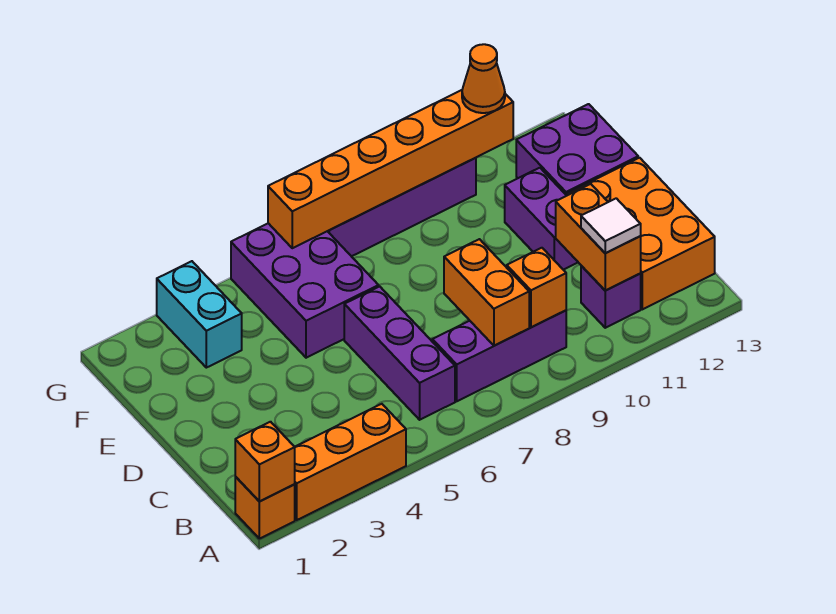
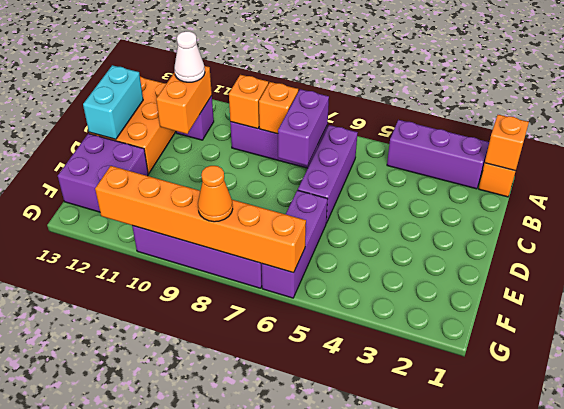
orange brick A2:A4 level 1 -> purple brick A2:A4 level 1
orange brick B8:C8 level 2 -> orange brick B8 level 2
white tile B11 level 3 -> white cone B11 level 3
purple brick D11:E11 level 1 -> purple brick B7:C7 level 2
purple brick E5:G6 level 1 -> purple brick E6:G6 level 1
cyan brick F3:G3 level 1 -> cyan brick C13:D13 level 2
orange cone G11 level 3 -> orange cone G8 level 3

